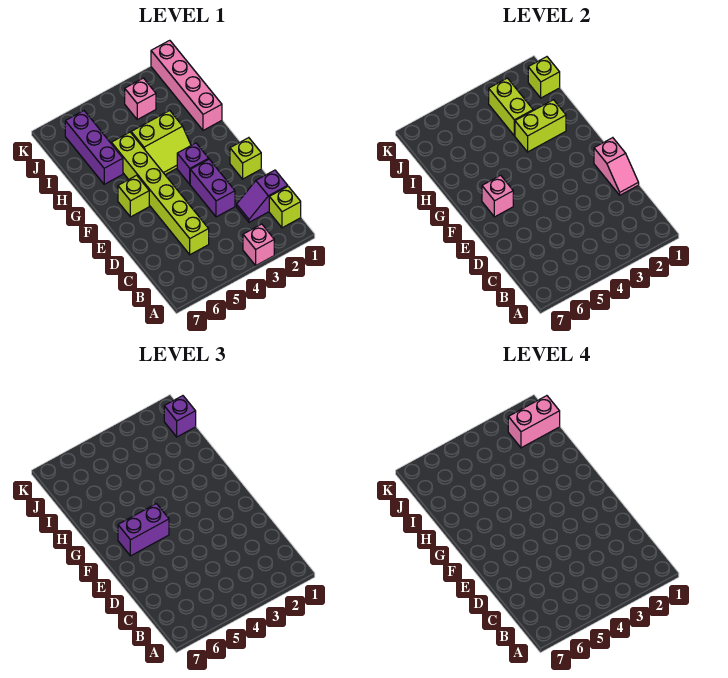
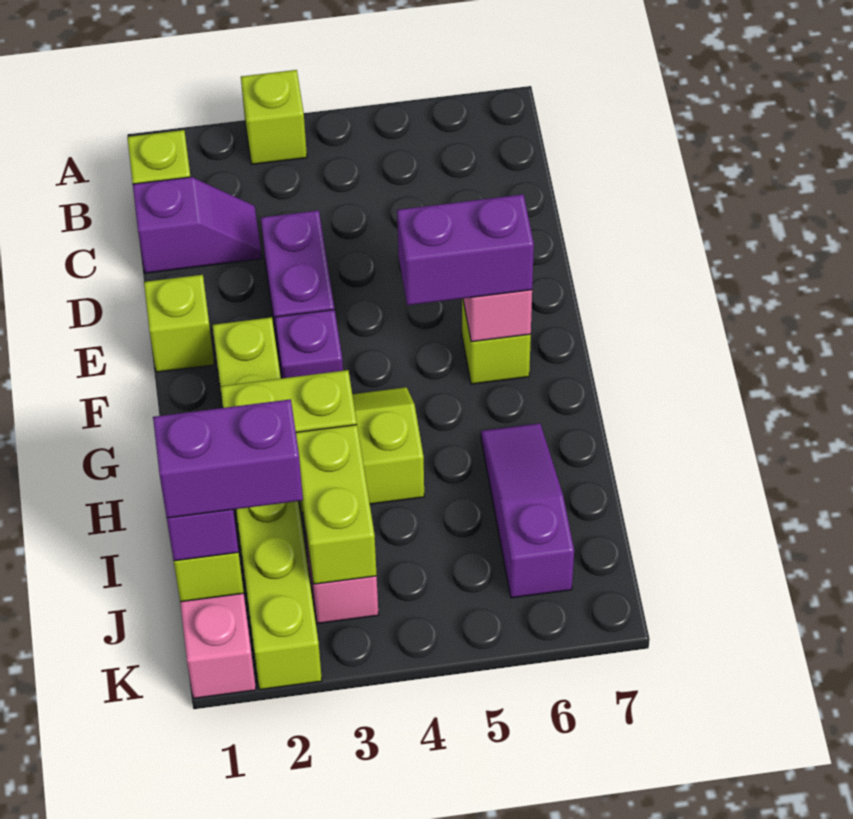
pink brick A3 level 1 -> lime brick A3 level 1
lime brick C5:H5 level 1 -> lime brick F2:K2 level 1
pink slope D1:E1 level 2 top E -> none
purple brick H6:J6 level 1 -> purple slope H6:J6 level 1 top J
pink brick J1:J2 level 4 -> purple brick J1:J2 level 4

